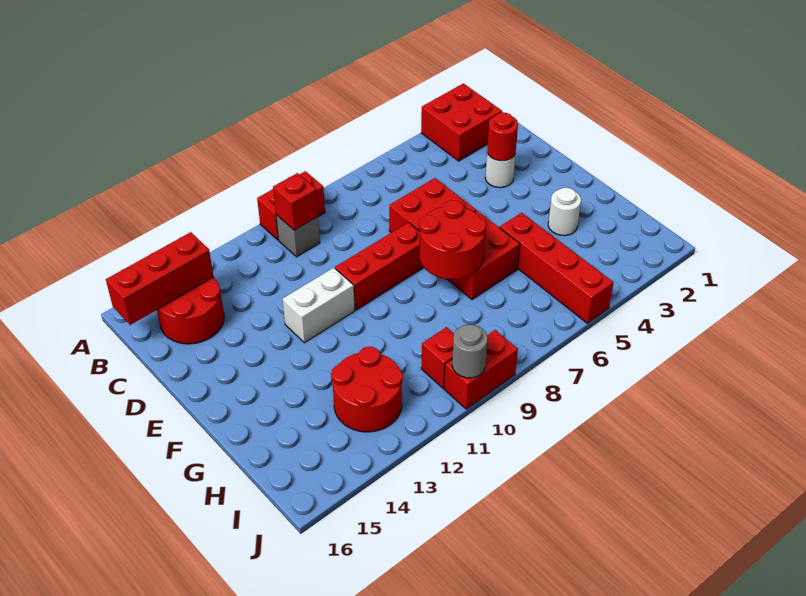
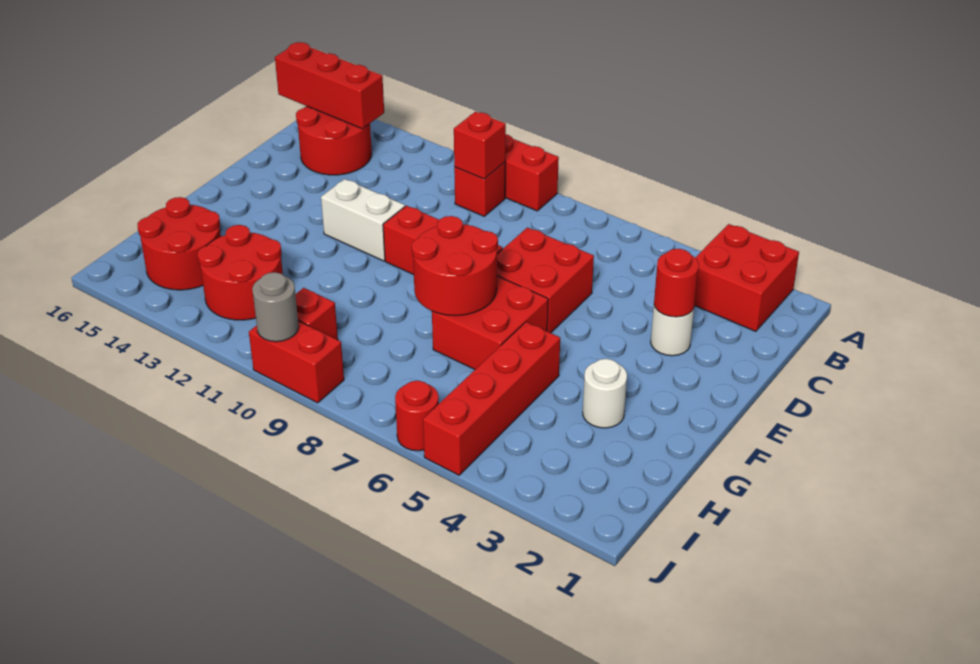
grey brick B10 level 1 -> red brick B10 level 1
none -> red round brick H14:I15 level 1
none -> red round brick J6 level 1

